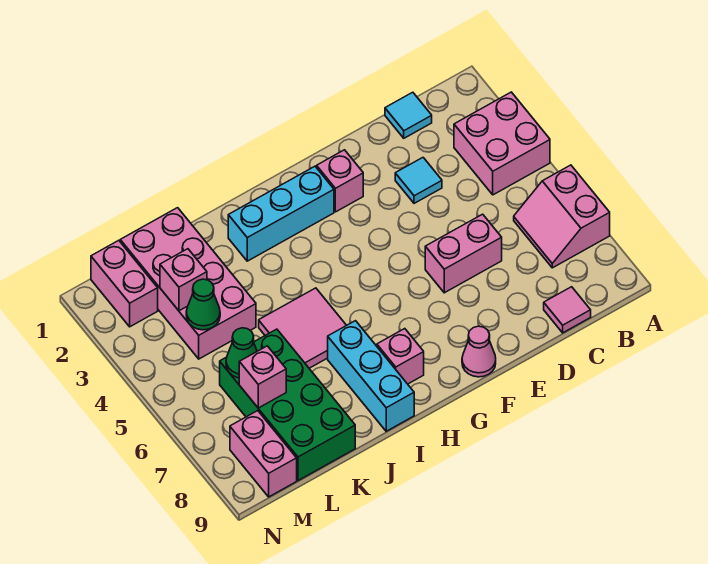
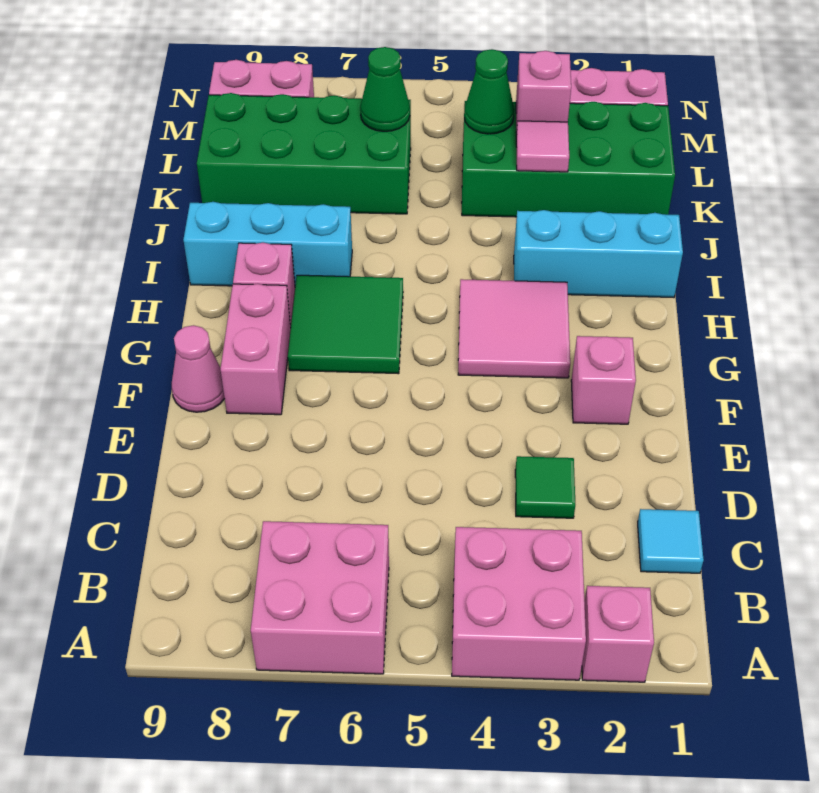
pink slope A6:B7 level 1 top A -> pink brick A6:B7 level 1
pink tile C9 level 1 -> pink tile K3 level 2
cyan tile D3 level 1 -> green tile D3 level 1
pink brick D6:E6 level 1 -> pink brick F8:G8 level 1
cyan brick G2:I2 level 1 -> cyan brick I1:I3 level 1
none -> green tile G6:H7 level 1
pink tile I5:J6 level 1 -> pink tile G3:H4 level 1
pink brick K1:L4 level 1 -> green brick K1:L4 level 1
pink brick L7 level 2 -> pink brick A2 level 1

